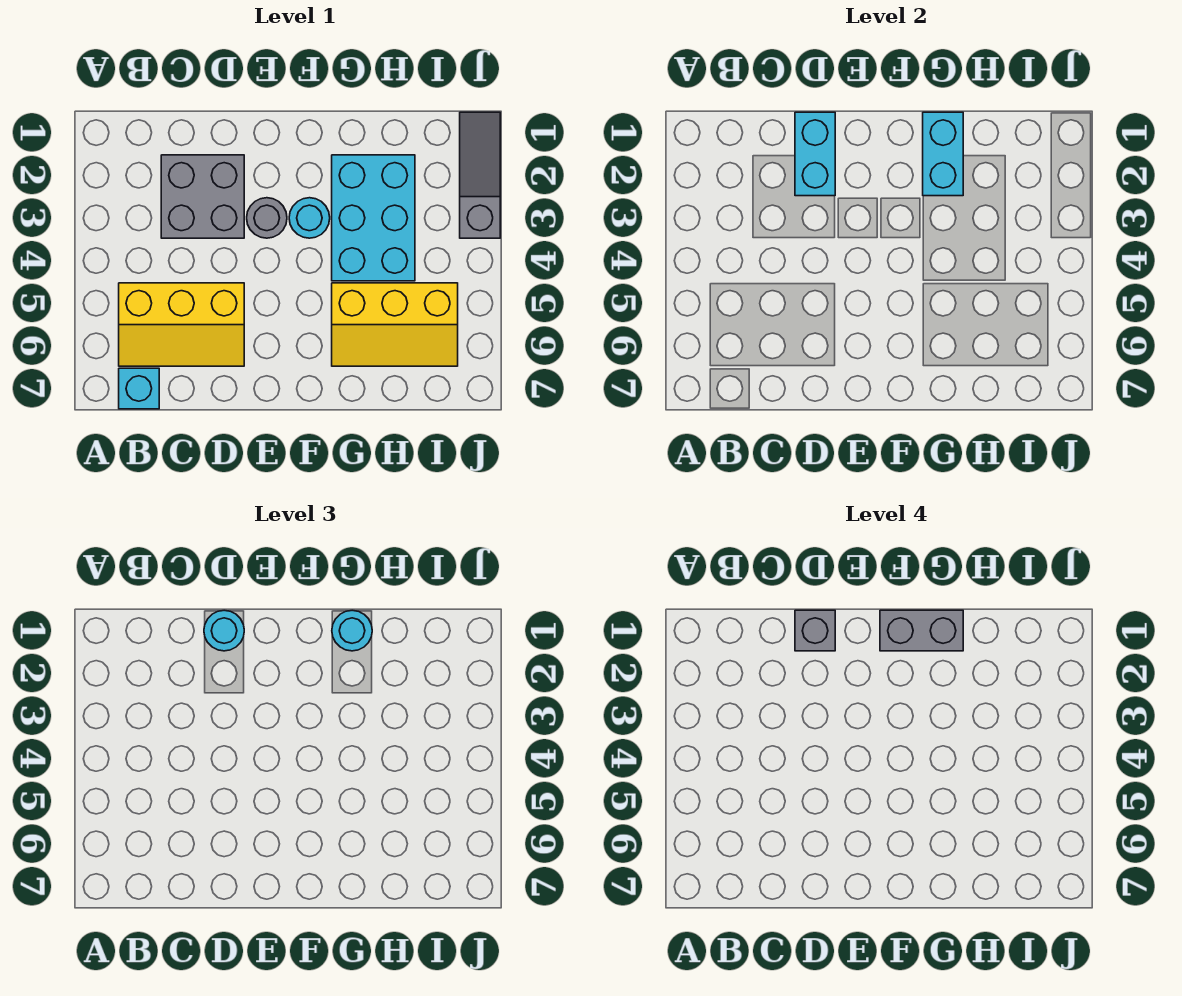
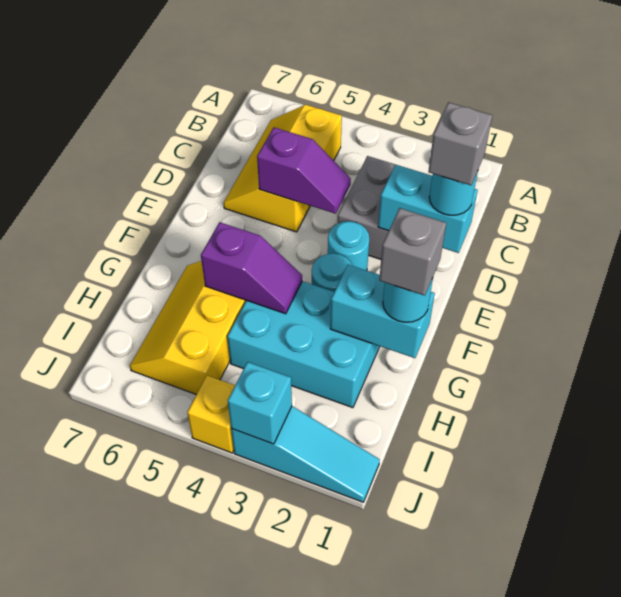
cyan brick B7 level 1 -> cyan brick J3 level 2
none -> purple slope D4:D5 level 2 top 5
grey round brick E3 level 1 -> cyan round brick E3 level 1
grey brick F1:G1 level 4 -> grey brick G1 level 4
none -> purple slope G4:G5 level 2 top 5
grey slope J1:J3 level 1 top 3 -> cyan slope J1:J3 level 1 top 3
none -> yellow brick J4 level 1

